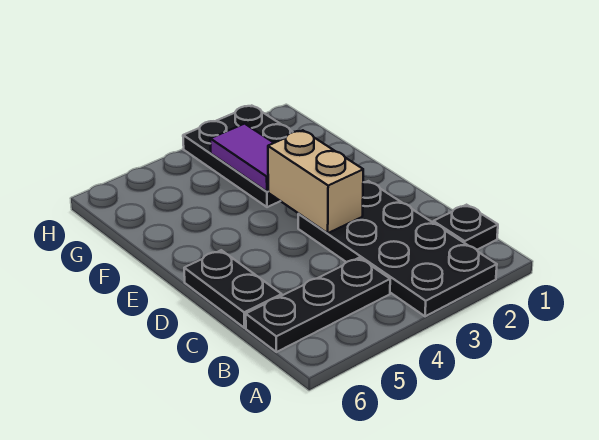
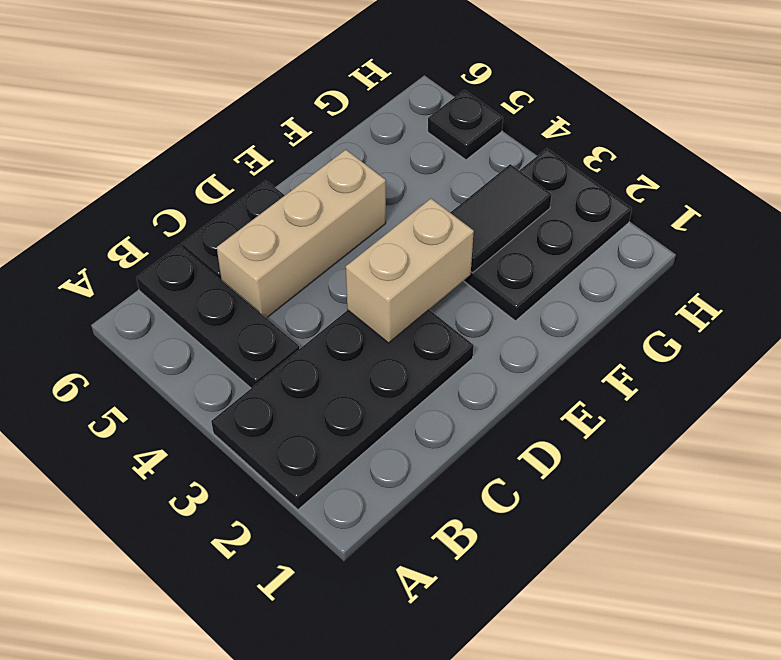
black plate B1 level 1 -> black plate H5 level 1
none -> tan brick C5:E5 level 1
purple tile F3:G3 level 2 -> black tile F3:G3 level 2

